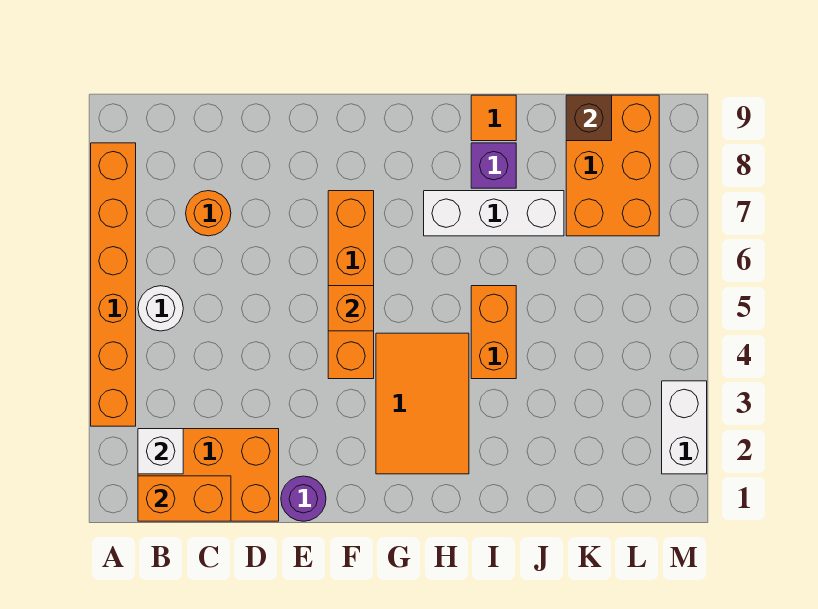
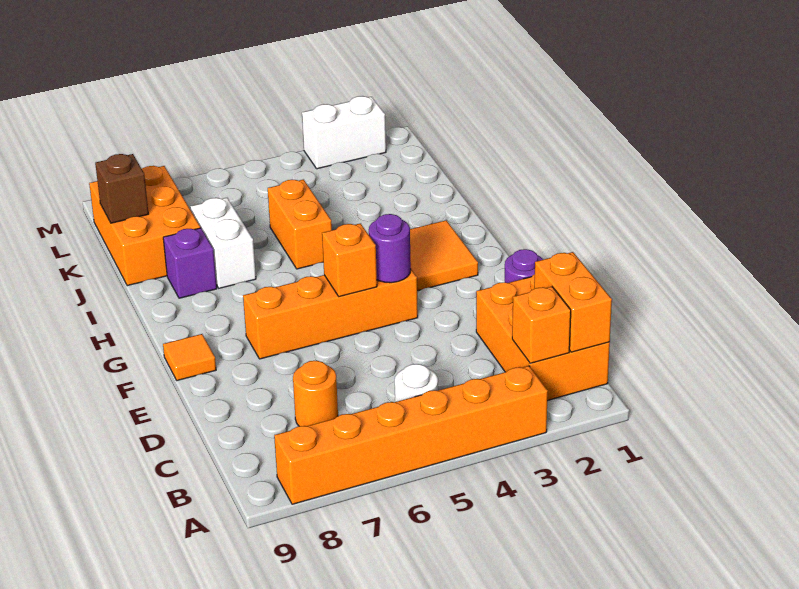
white brick B2 level 2 -> orange brick B2 level 2
none -> purple round brick F4 level 2
white brick H7:J7 level 1 -> white brick I7:J7 level 1
orange brick I4:I5 level 1 -> orange brick I5:J5 level 1
orange tile I9 level 1 -> orange tile F9 level 1
orange brick K7:L9 level 1 -> orange brick J8:L9 level 1

